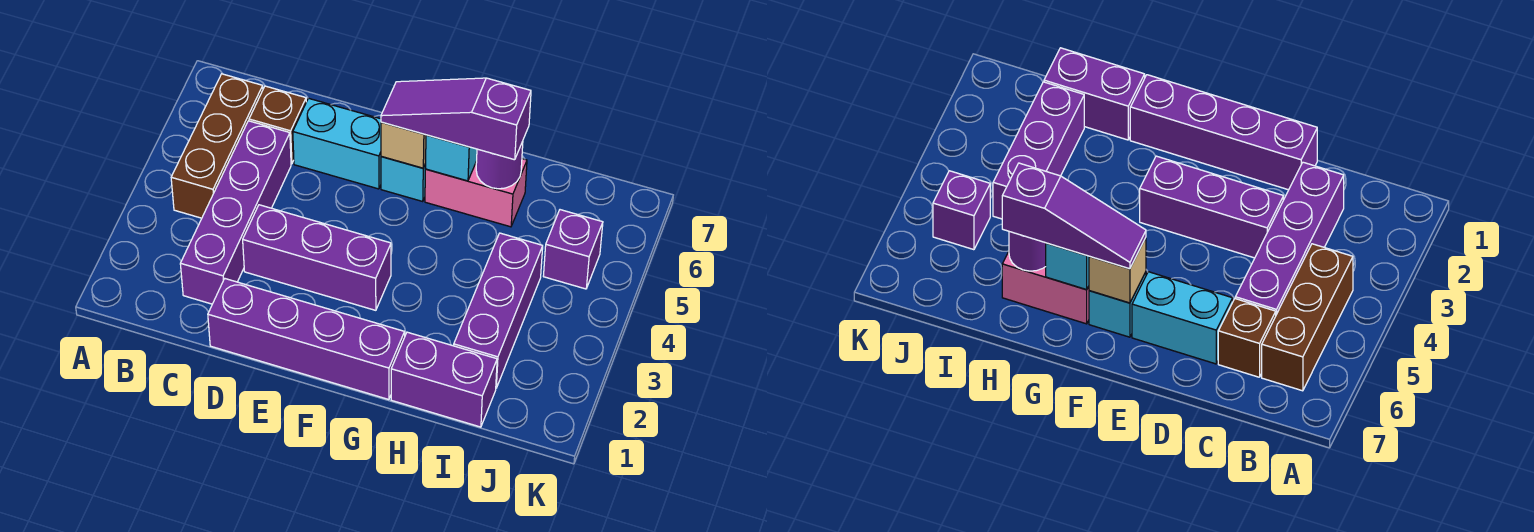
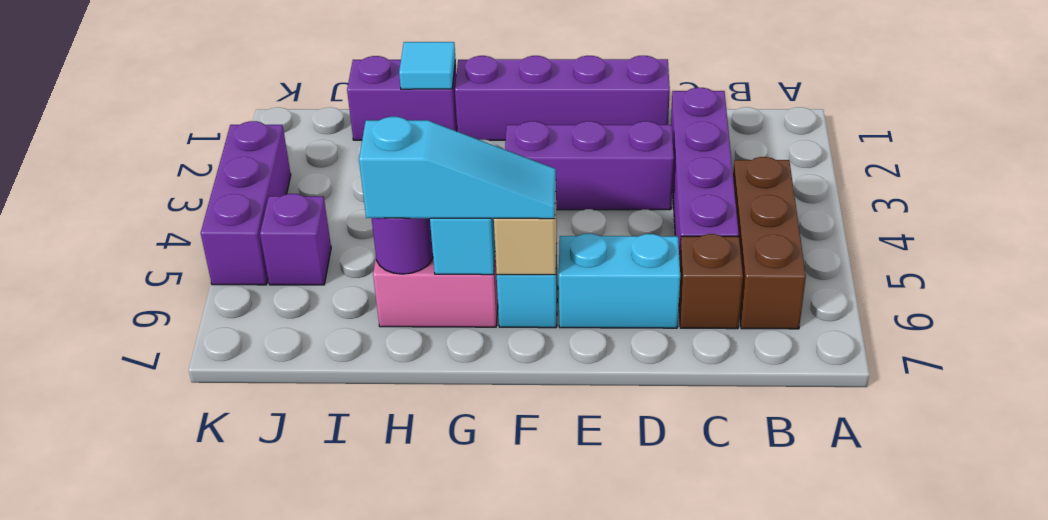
purple slope F6:H6 level 3 top H -> cyan slope F6:H6 level 3 top H
none -> cyan tile H1 level 2
purple brick I2:I4 level 1 -> purple brick K3:K5 level 1

